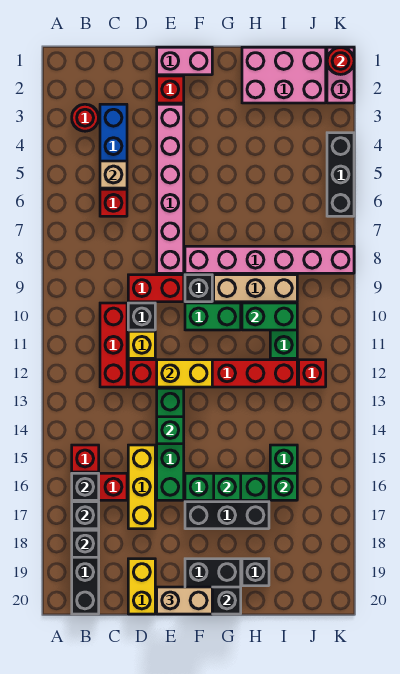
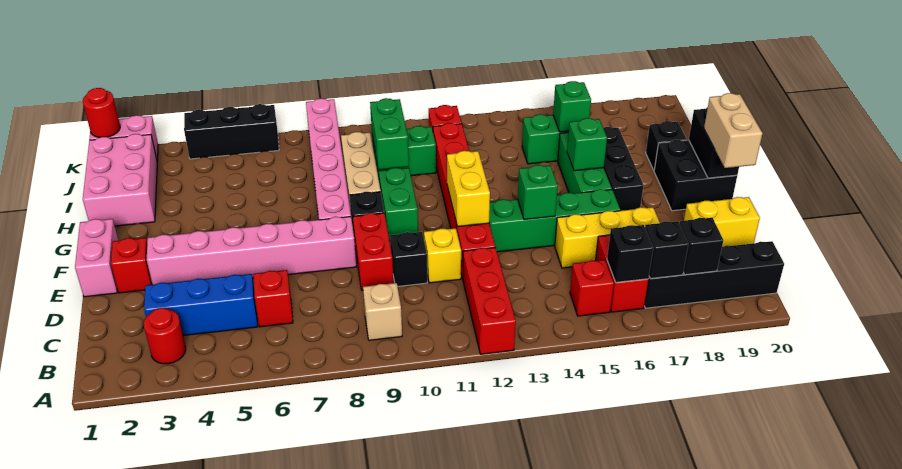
tan brick C5 level 2 -> tan brick B9 level 1
red brick C10:C12 level 1 -> red brick A12:C12 level 1

